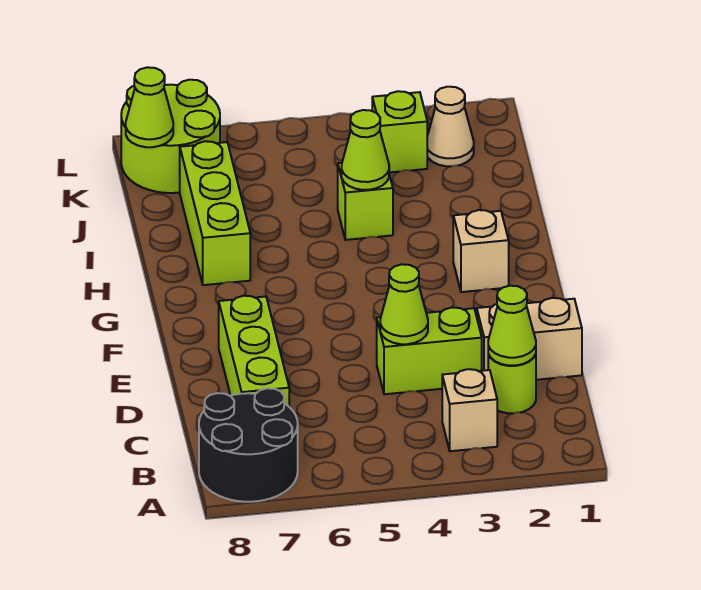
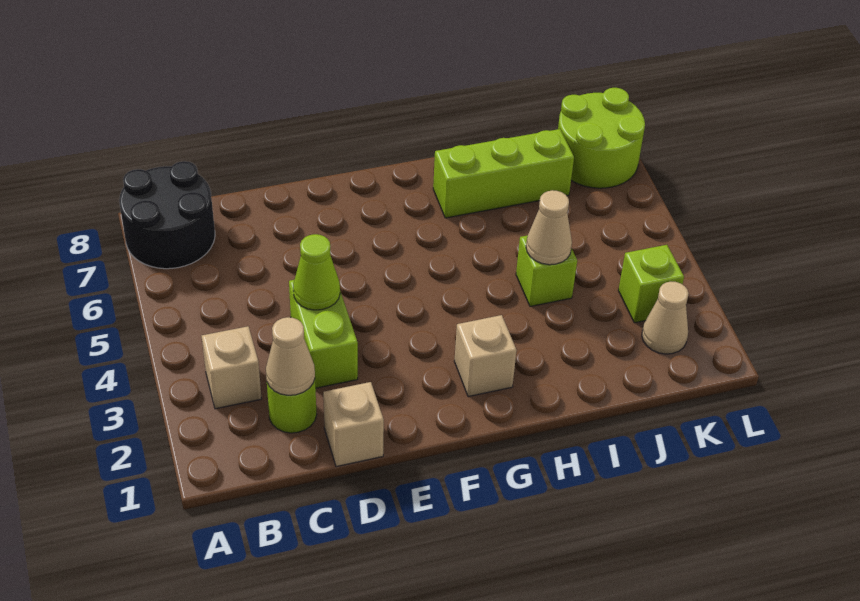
lime cone C2 level 2 -> tan cone C2 level 2
lime brick C7:E7 level 1 -> none
tan brick D1:D2 level 1 -> tan brick D1 level 1
lime cone I4 level 2 -> tan cone I4 level 2
lime cone K8 level 2 -> none

